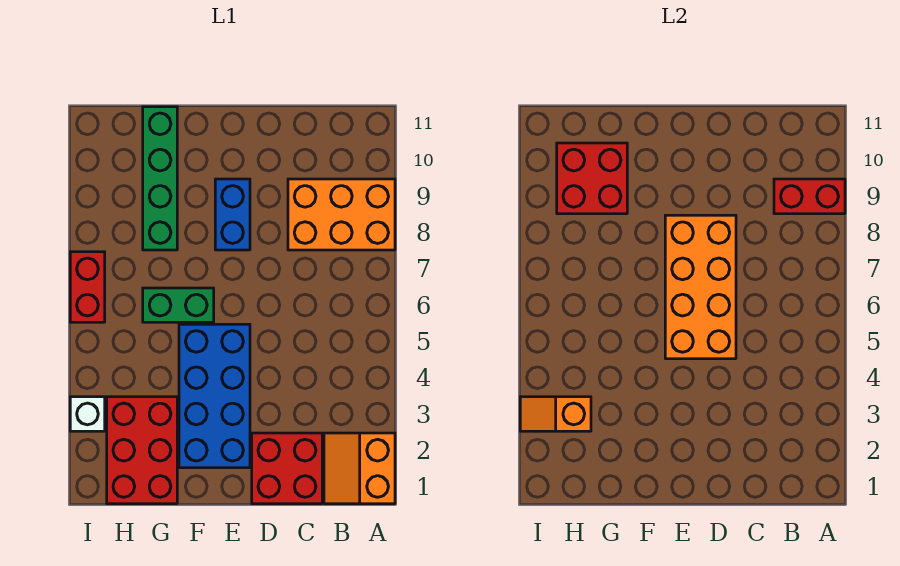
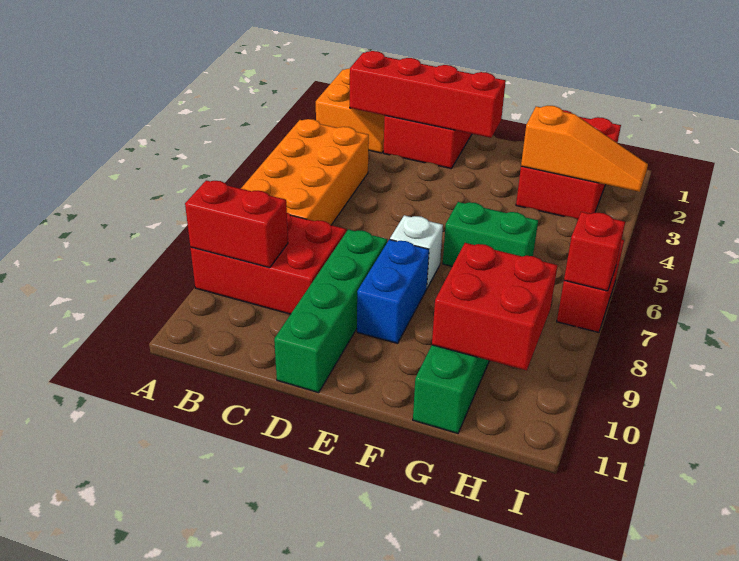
orange brick A8:C9 level 1 -> red brick A8:C9 level 1
none -> red brick B2:E2 level 2
orange brick D5:E8 level 2 -> orange brick A4:B7 level 1
none -> green brick D8:D11 level 1
blue brick E2:F5 level 1 -> none
orange slope H3:I3 level 2 top H -> orange slope G3:I3 level 2 top G
white brick I3 level 1 -> white brick E7 level 1
none -> red brick I7 level 2

